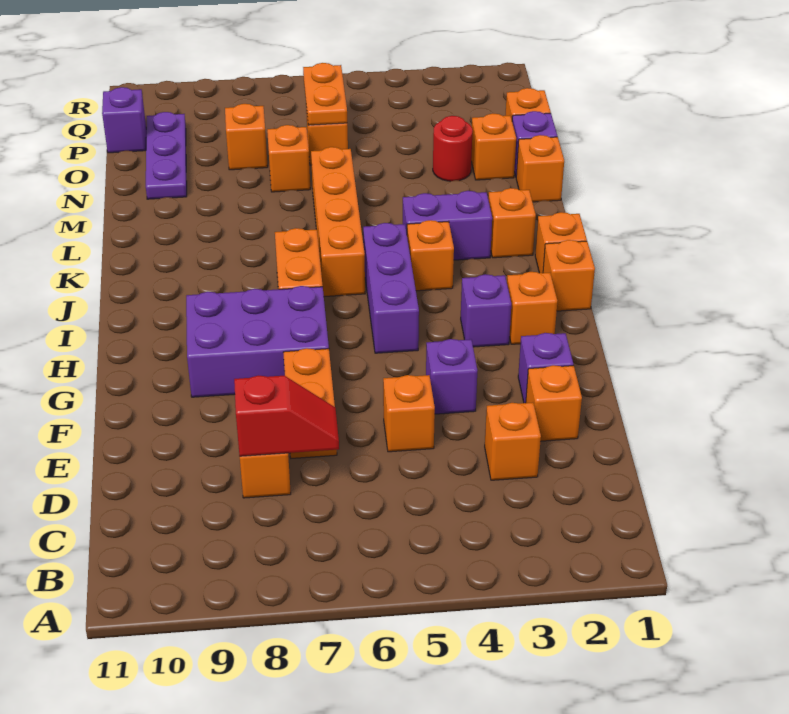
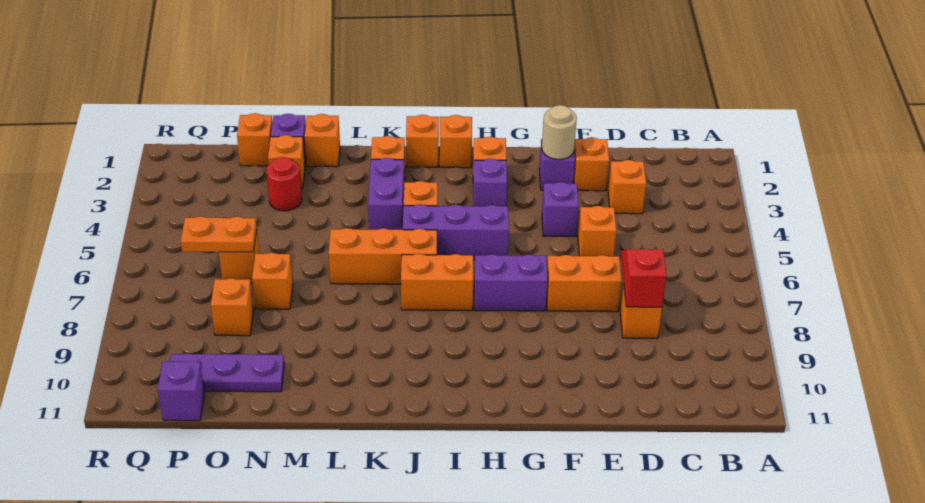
none -> tan round brick F2 level 2
purple brick G7:H9 level 1 -> purple brick G7:H7 level 1
orange brick J6:M6 level 1 -> orange brick J6:L6 level 1

